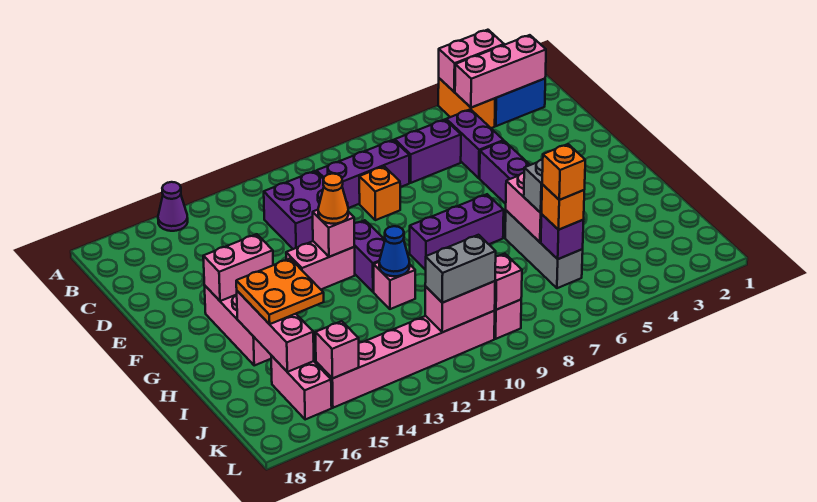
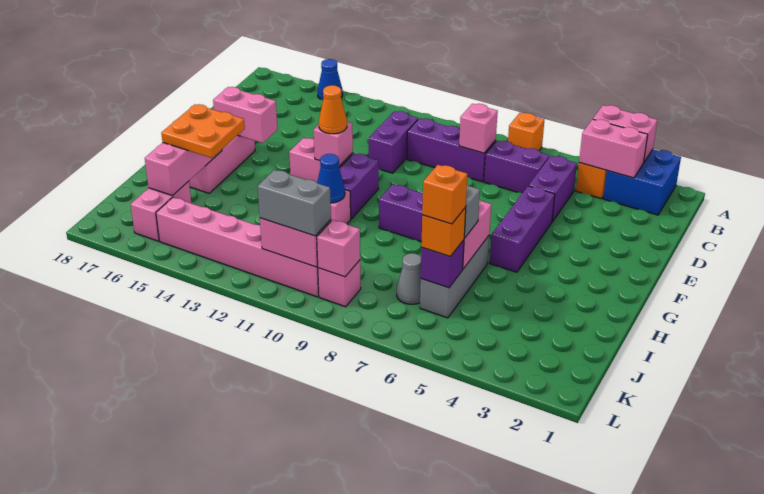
purple cone A15 level 1 -> blue cone A15 level 1
pink brick B2:B4 level 2 -> pink brick B3:B4 level 2
purple brick C11:D12 level 1 -> purple brick C11:D11 level 1
orange brick D9 level 1 -> orange brick A7 level 1
none -> grey cone J7 level 1
pink brick K15 level 2 -> pink brick C8 level 2

